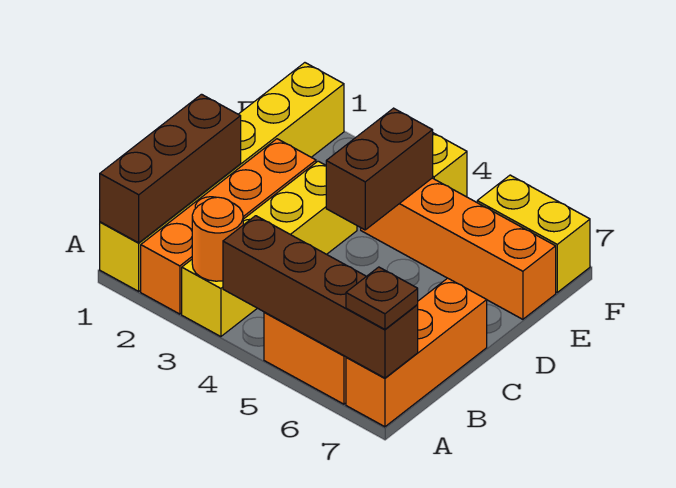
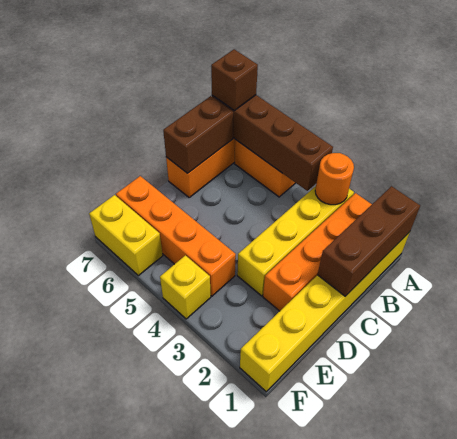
brown plate A7 level 3 -> brown brick A7 level 3
brown brick D4:E4 level 2 -> brown brick B7:C7 level 2

